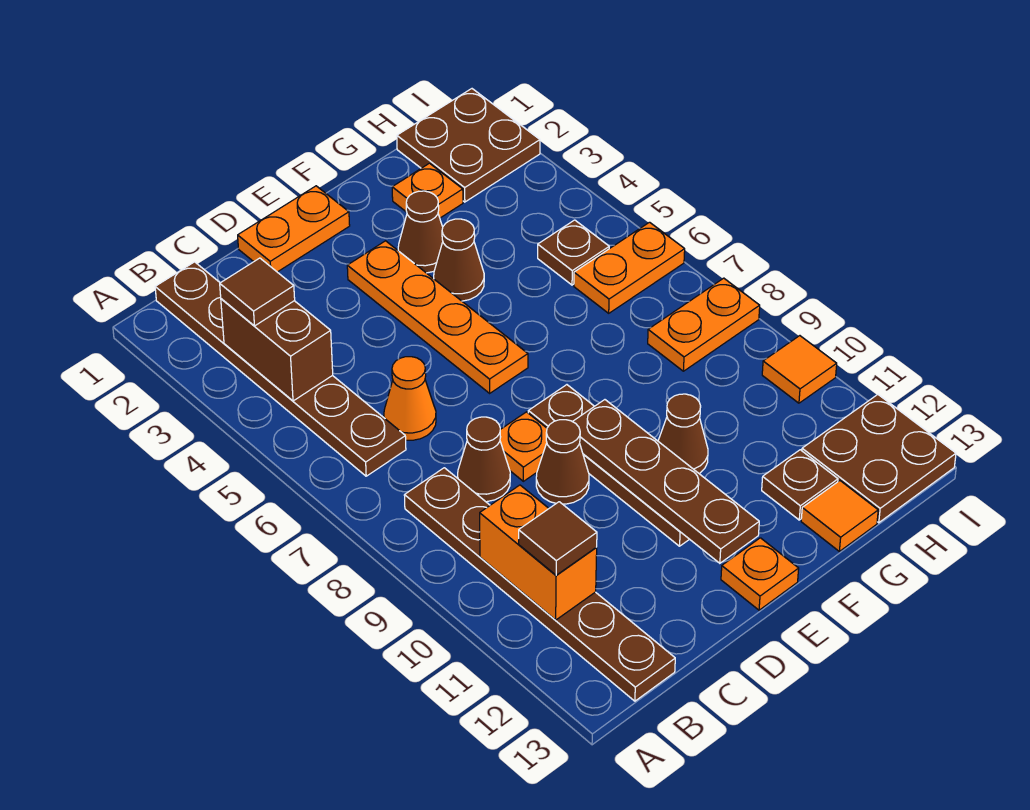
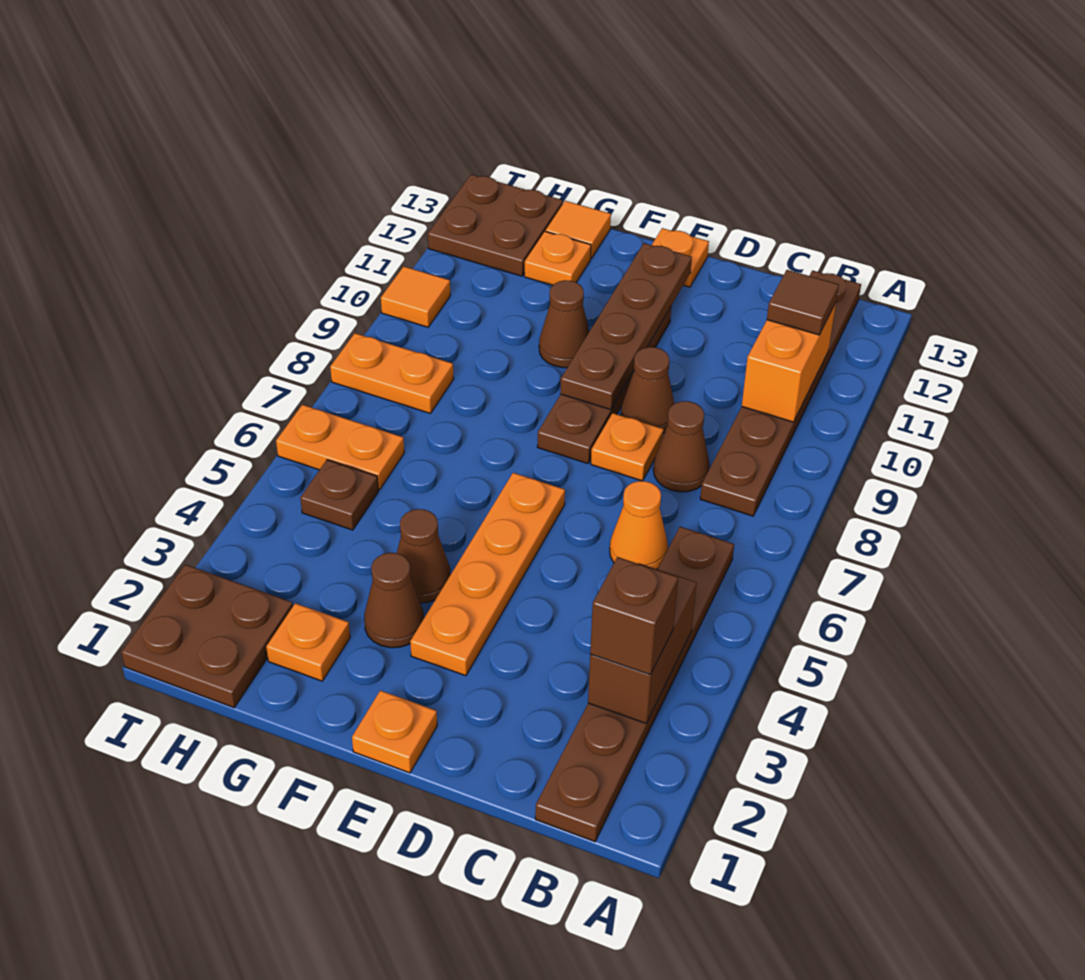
brown tile B3 level 3 -> brown brick B3 level 3
orange plate D1:E1 level 1 -> orange plate E1 level 1
brown plate G12 level 1 -> orange plate G12 level 1

